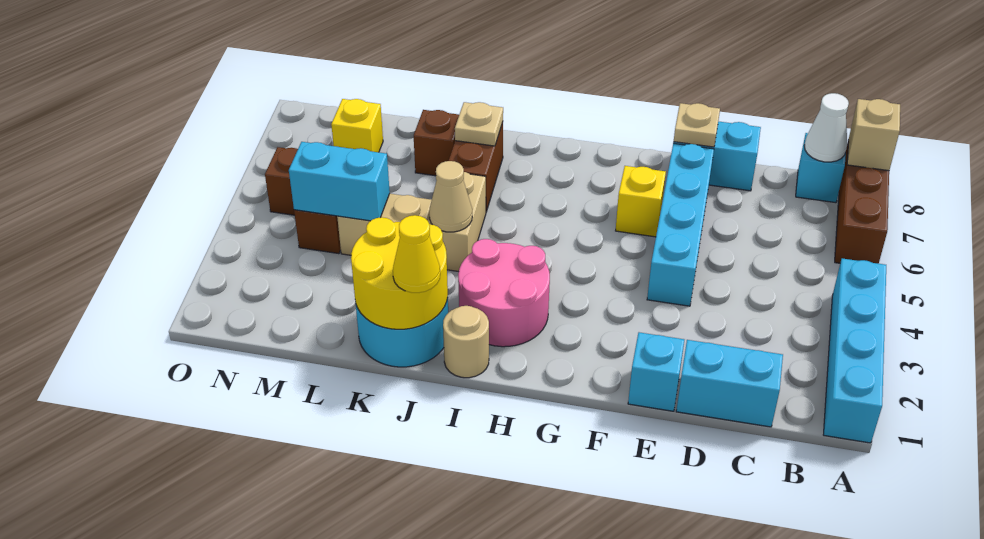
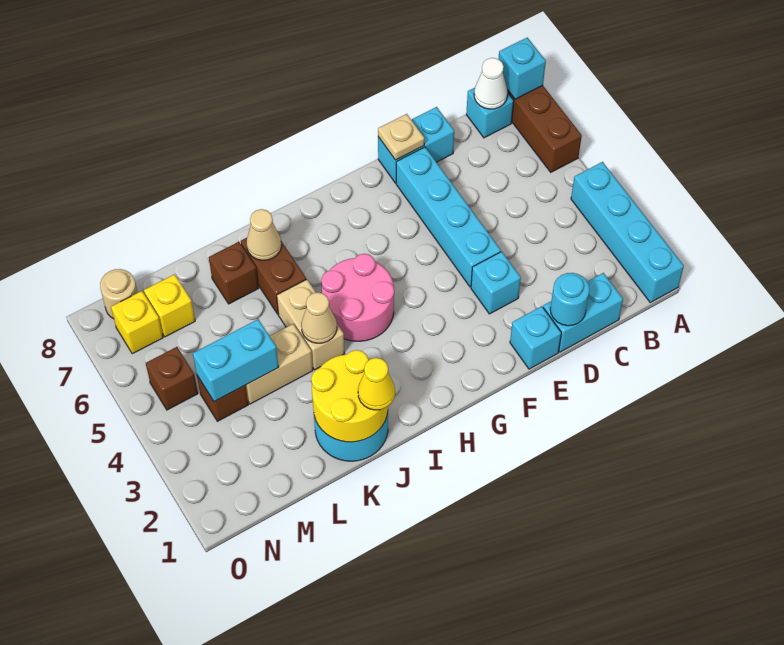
tan brick A8 level 2 -> cyan brick A8 level 2
none -> cyan round brick D1 level 2
none -> cyan brick E3 level 1
yellow brick F6 level 1 -> yellow brick N7 level 1
pink round brick H2:I3 level 1 -> pink round brick H4:I5 level 1
tan round brick I1 level 1 -> tan round brick N8 level 1
tan plate J7 level 2 -> tan cone J7 level 2

